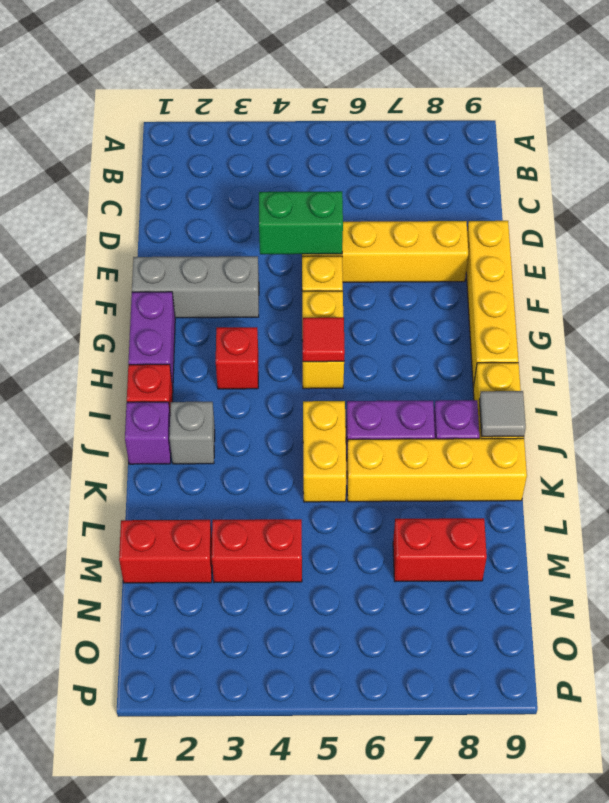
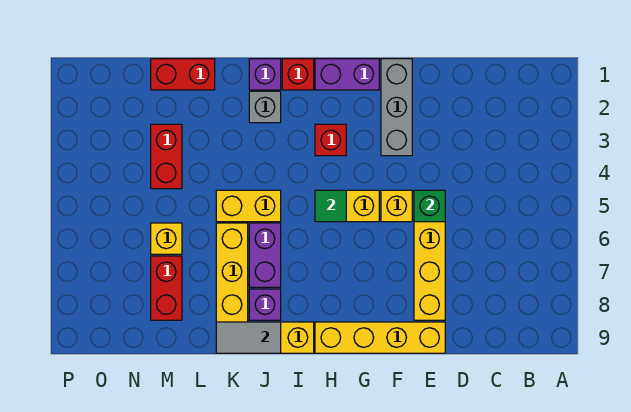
green brick E4:E5 level 2 -> green brick E5 level 2
red tile H5 level 2 -> green tile H5 level 2
grey tile J9 level 2 -> grey tile J9:K9 level 2
red brick M1:M2 level 1 -> red brick L1:M1 level 1
none -> yellow brick M6 level 1

